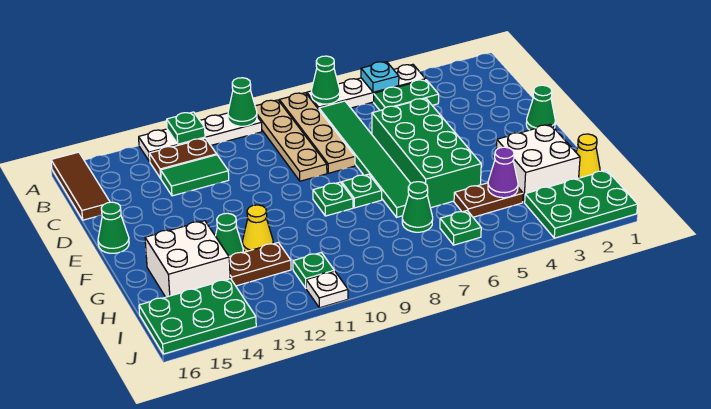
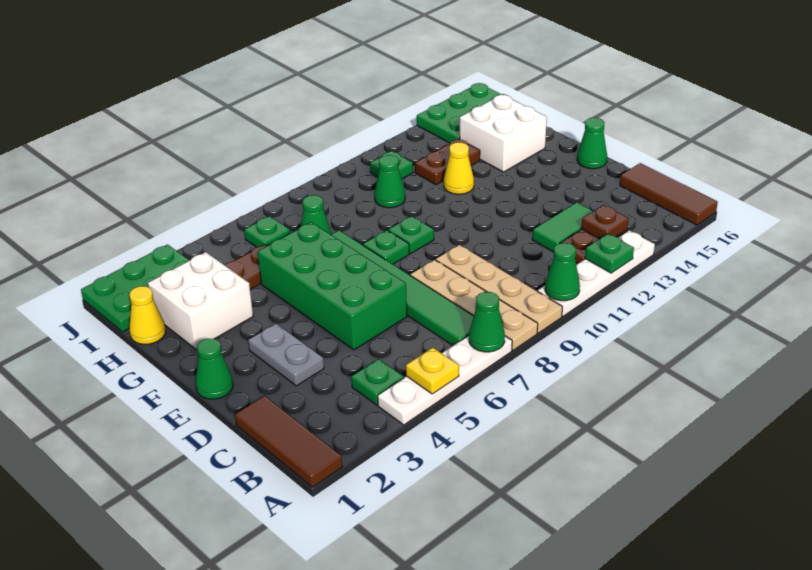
none -> brown tile A1:C1 level 1
cyan plate A5 level 2 -> yellow plate A5 level 2
green plate B4:B5 level 1 -> green plate B4 level 1
none -> brown plate B13 level 2
none -> grey plate D3:E3 level 1
green cone G13 level 1 -> green cone H10 level 1
purple cone H4 level 2 -> none
white plate J11 level 1 -> none

